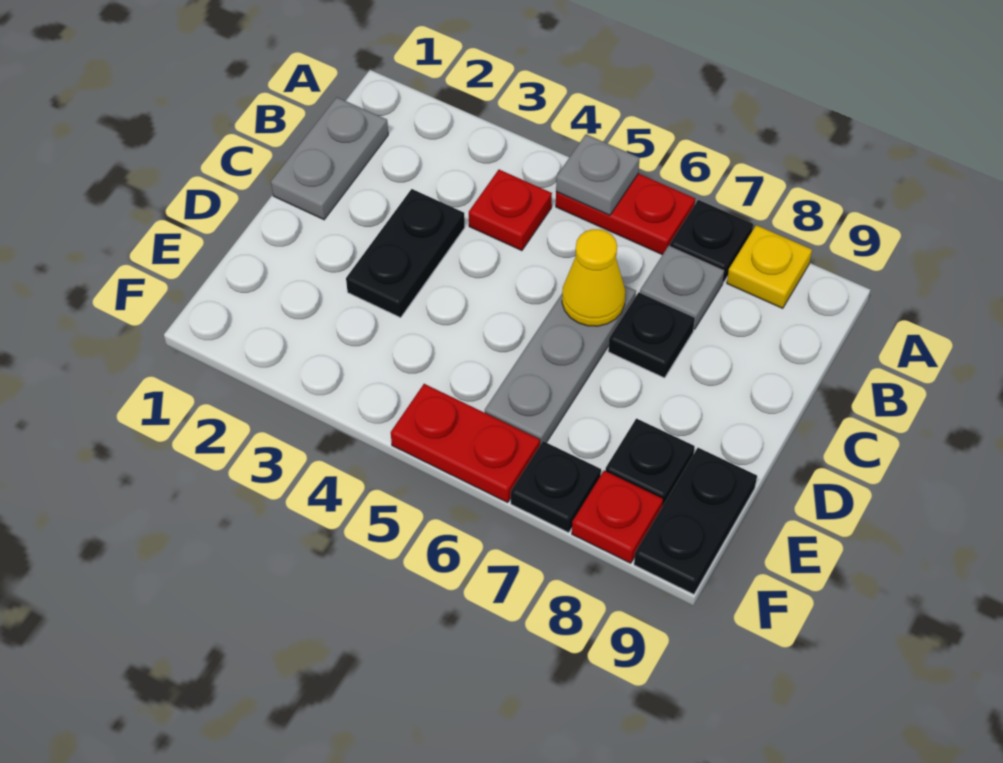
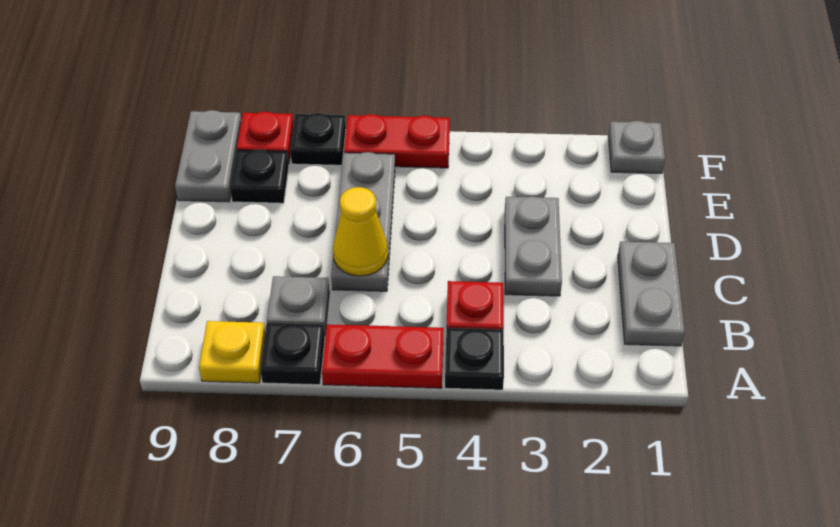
grey plate A5 level 2 -> grey plate F1 level 1
black plate C3:D3 level 1 -> grey plate C3:D3 level 1
black plate C7 level 1 -> black plate A4 level 1
black plate E9:F9 level 1 -> grey plate E9:F9 level 1

